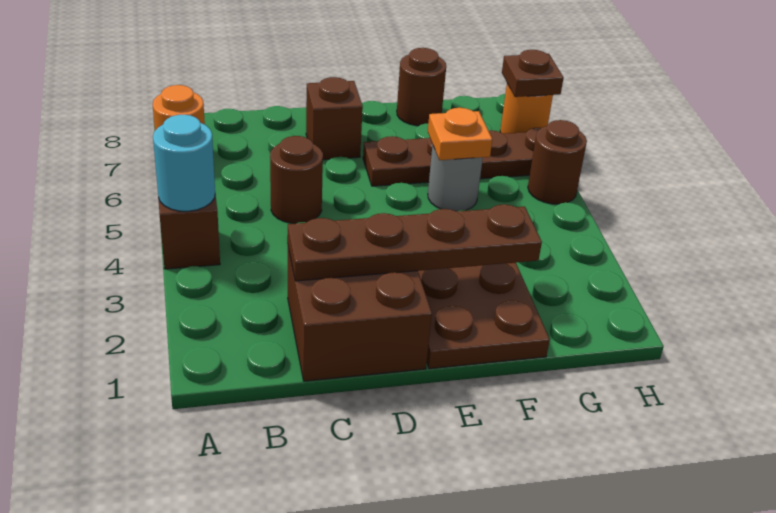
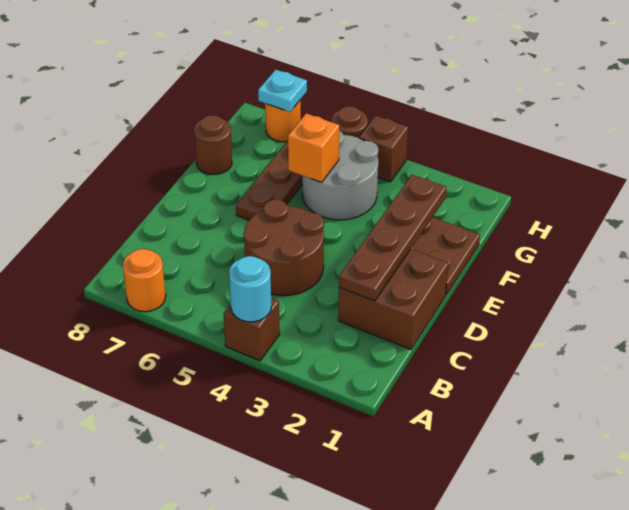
brown round brick C5 level 1 -> brown round brick C4:D5 level 1
brown brick D7 level 1 -> brown brick H4 level 1
grey round brick F5 level 1 -> grey round brick F4:G5 level 1
orange plate F5 level 2 -> orange brick F5 level 2
brown plate H7 level 2 -> cyan plate H7 level 2

